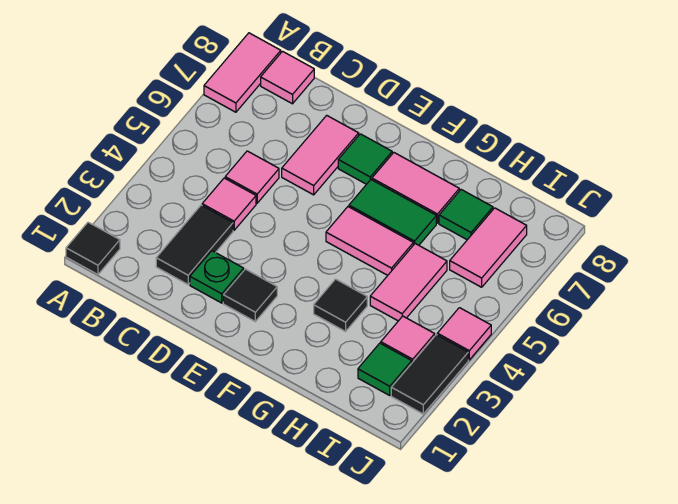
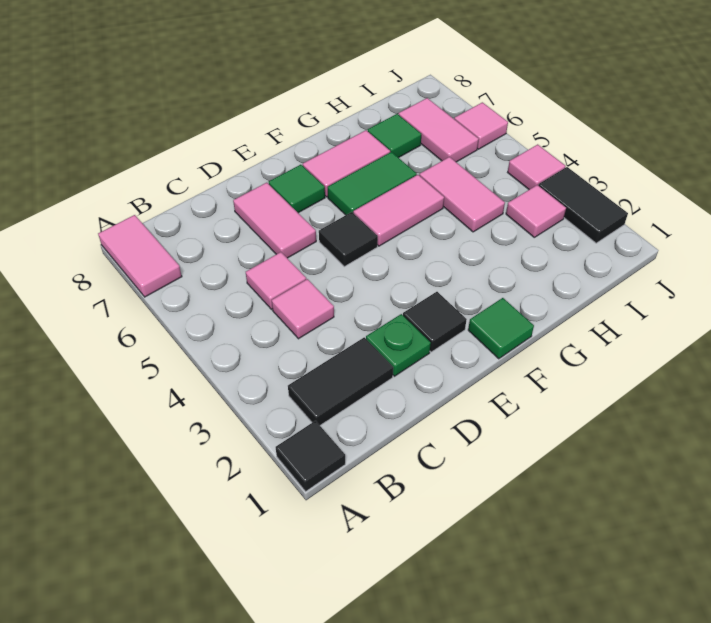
pink tile B8 level 1 -> pink tile J6 level 1
black tile C2:C3 level 1 -> black tile B2:C2 level 1
black tile G3 level 1 -> black tile E5 level 1
green tile I2 level 1 -> green tile F1 level 1

